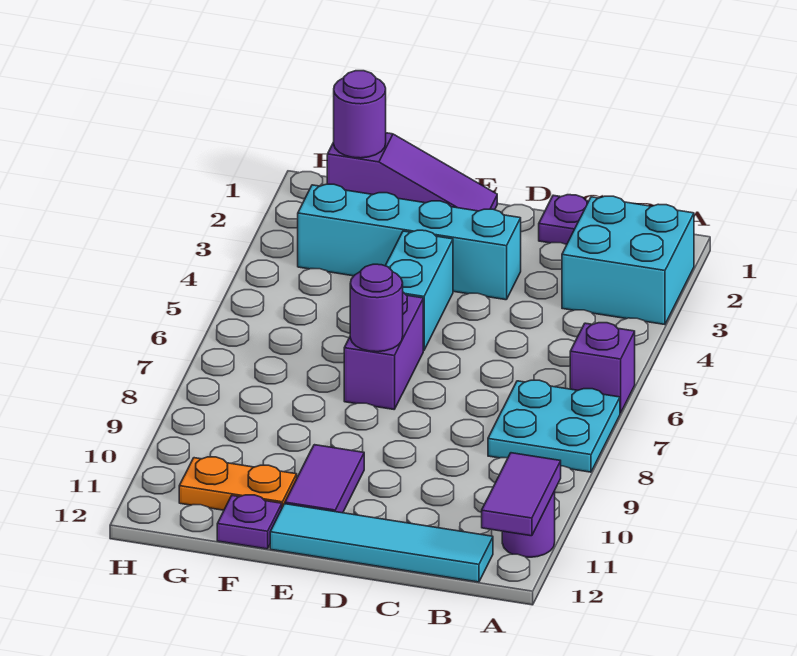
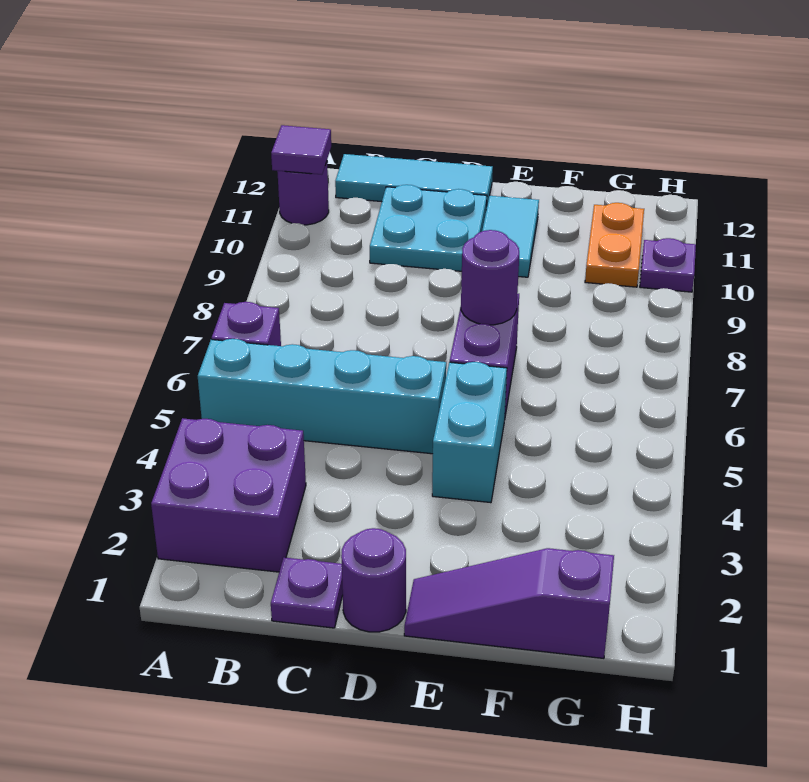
cyan brick A2:B3 level 1 -> purple brick A2:B3 level 1
cyan plate A7:B8 level 1 -> cyan plate C10:D11 level 1
purple tile A11:A12 level 2 -> purple tile A11 level 2
cyan tile B12:E12 level 1 -> cyan tile B12:D12 level 1
cyan brick D3:G3 level 1 -> cyan brick A5:D5 level 1
purple tile E10:E11 level 1 -> cyan tile E10:E11 level 1
orange plate F11:G11 level 1 -> orange plate G10:G11 level 1
purple plate F12 level 1 -> purple plate H10 level 1
purple round brick G1 level 2 -> purple round brick D1 level 1

